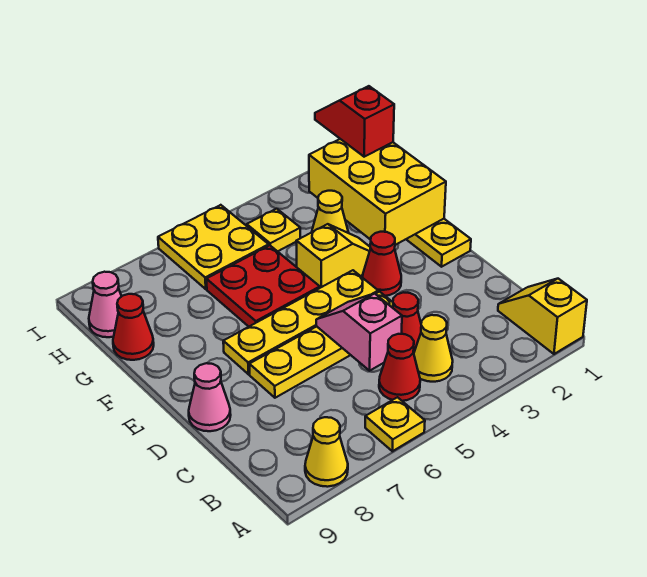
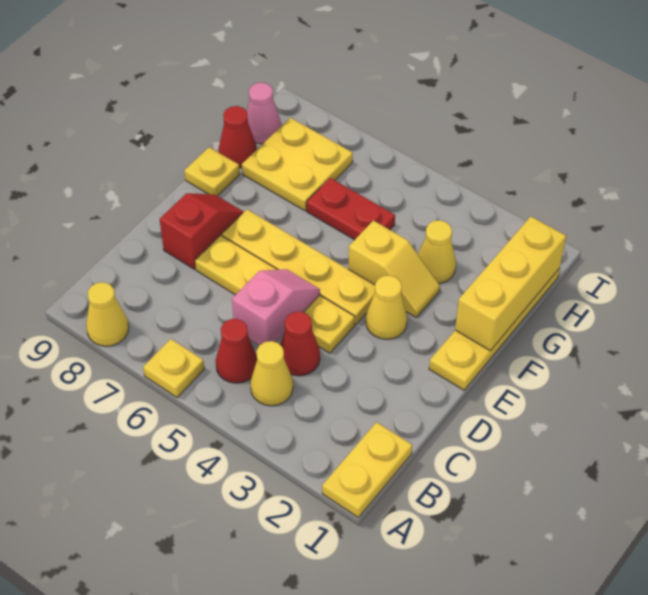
yellow slope A1:B1 level 1 top A -> yellow plate A1:B1 level 1
pink cone D9 level 1 -> none
red cone E3 level 1 -> yellow cone E3 level 1
yellow brick F1:H2 level 2 -> yellow brick F1:H1 level 2
red plate F5:G6 level 1 -> red plate G5:G6 level 1
red slope H1:I1 level 3 top H -> red slope D8:E8 level 1 top D
yellow plate H4 level 1 -> yellow plate F9 level 1
yellow plate H5:I6 level 1 -> yellow plate G7:H8 level 1

